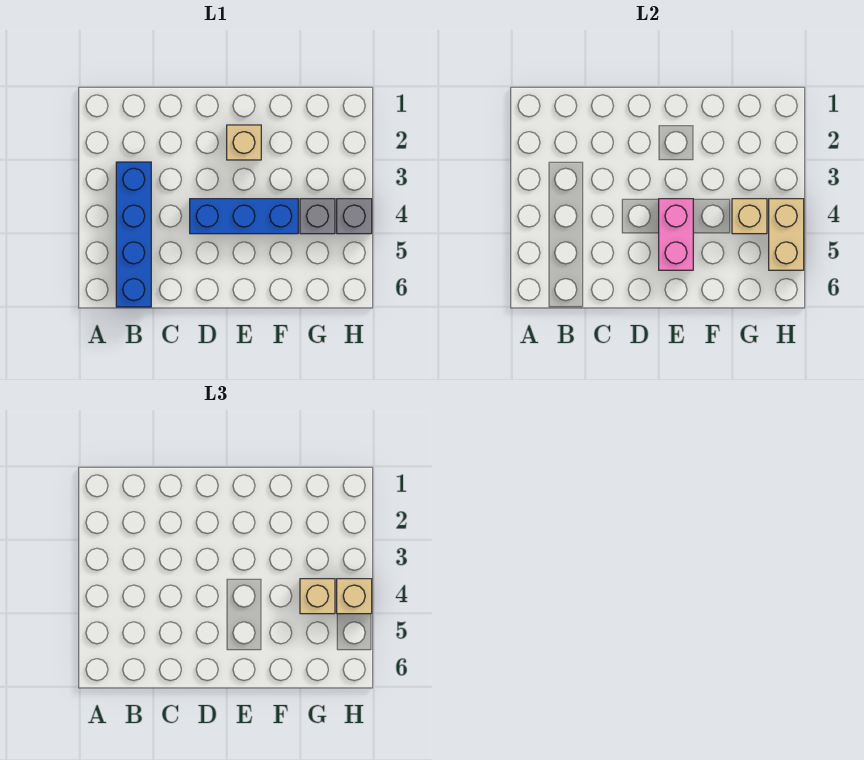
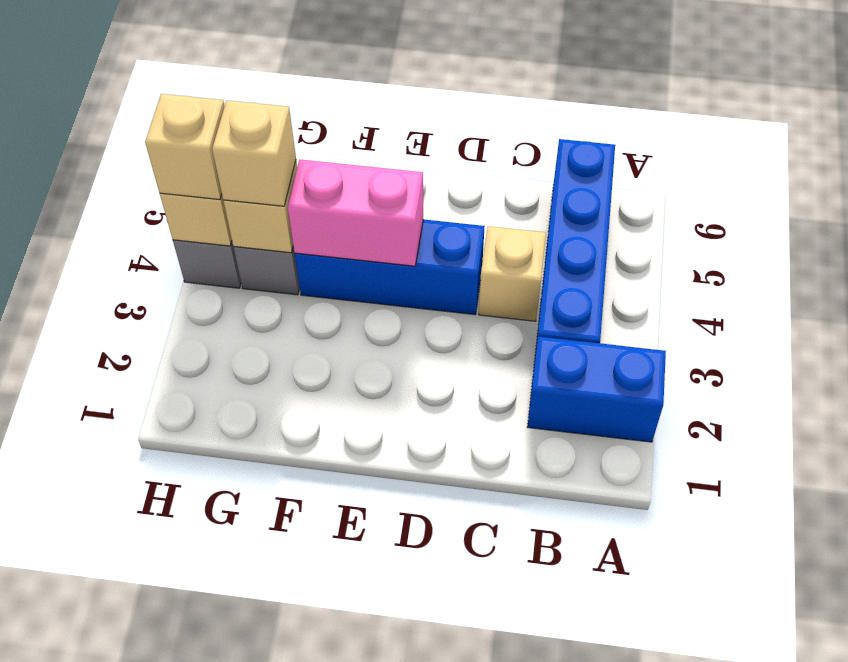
none -> blue brick A2:B2 level 1
tan brick E2 level 1 -> tan brick C4 level 1
pink brick E4:E5 level 2 -> pink brick E4:F4 level 2

